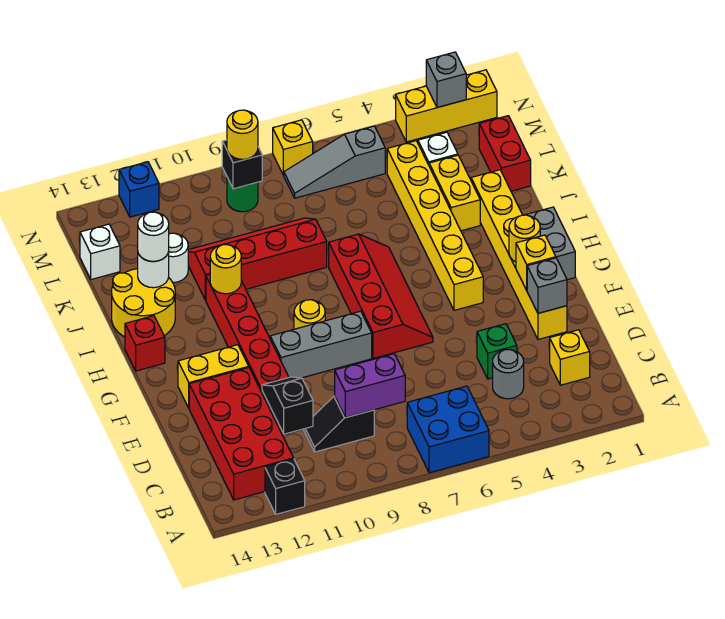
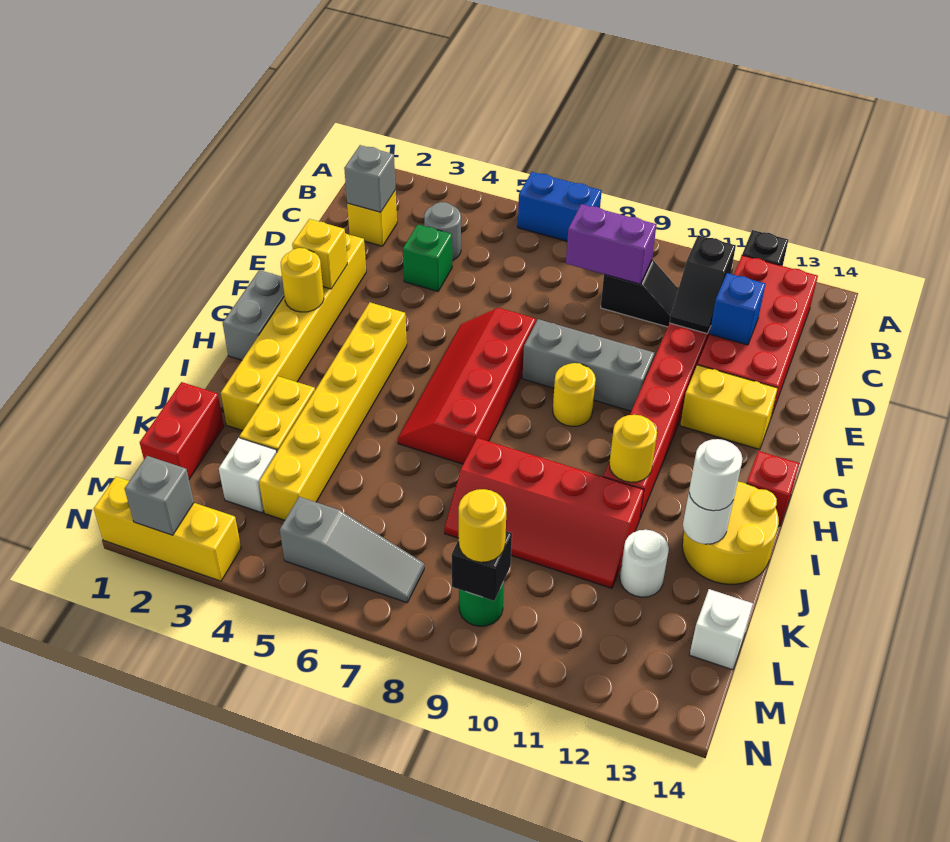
blue brick A6:B7 level 1 -> blue brick A6:A7 level 1
grey brick E2 level 2 -> grey brick C2 level 2
yellow brick N7 level 1 -> none
blue brick N12 level 1 -> blue brick D12 level 2

